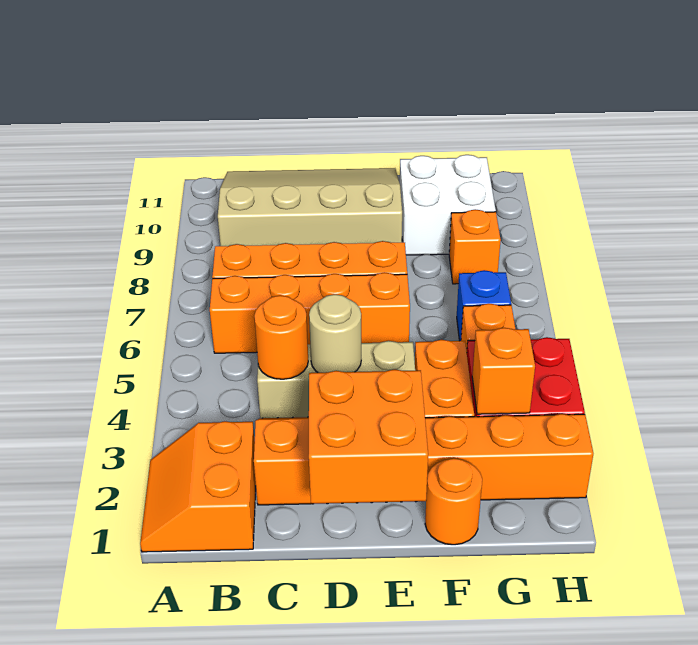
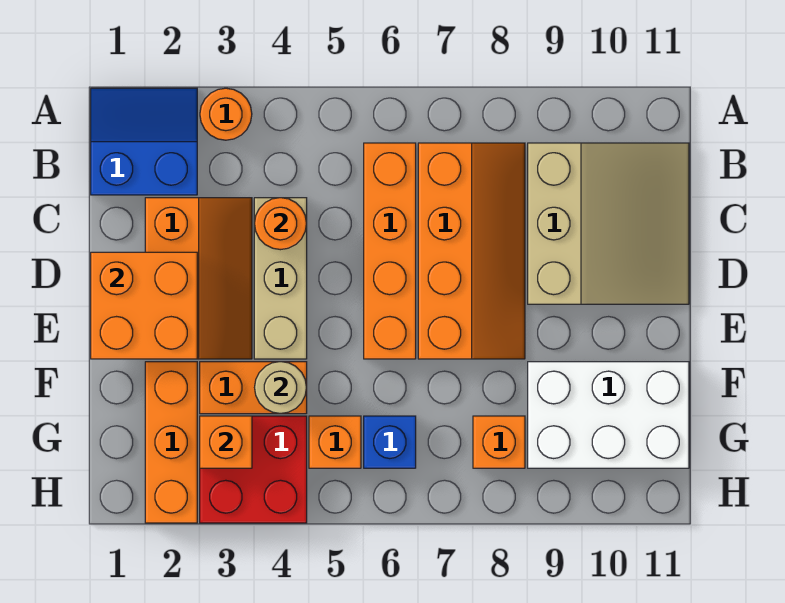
orange slope A1:B2 level 1 top B -> blue slope A1:B2 level 1 top B
tan slope B9:E11 level 1 top 9 -> tan slope B9:D11 level 1 top 9
tan round brick D4 level 2 -> tan round brick F4 level 2
orange round brick F1 level 1 -> orange round brick A3 level 1
white brick F9:G10 level 1 -> white brick F9:G11 level 1

